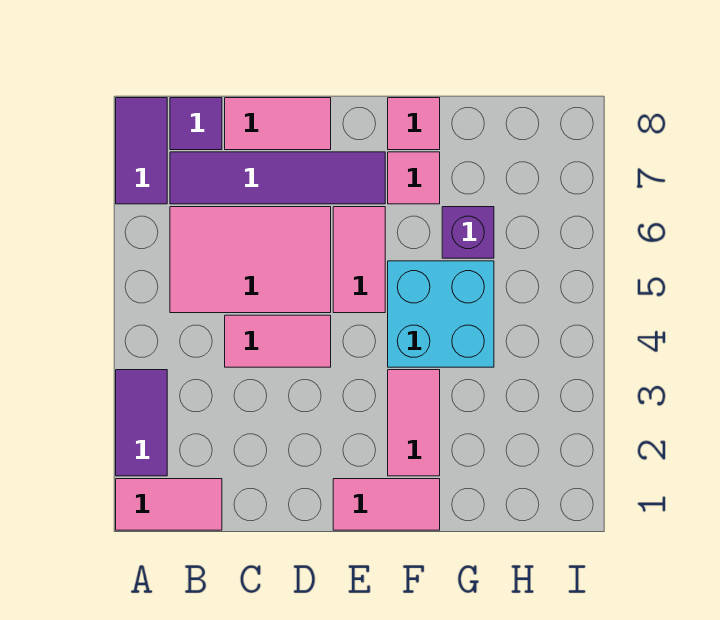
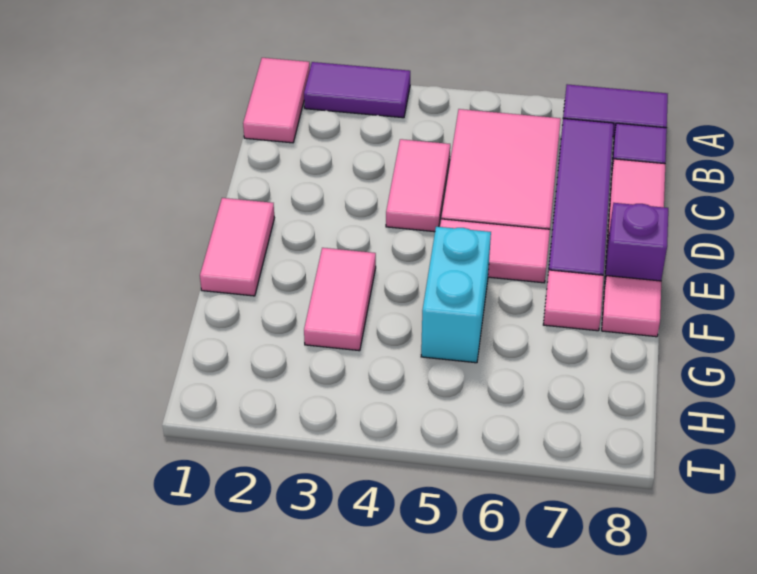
pink tile F2:F3 level 1 -> pink tile F3:G3 level 1
cyan brick F4:G5 level 1 -> cyan brick F5:G5 level 1
purple brick G6 level 1 -> purple brick E8 level 1

